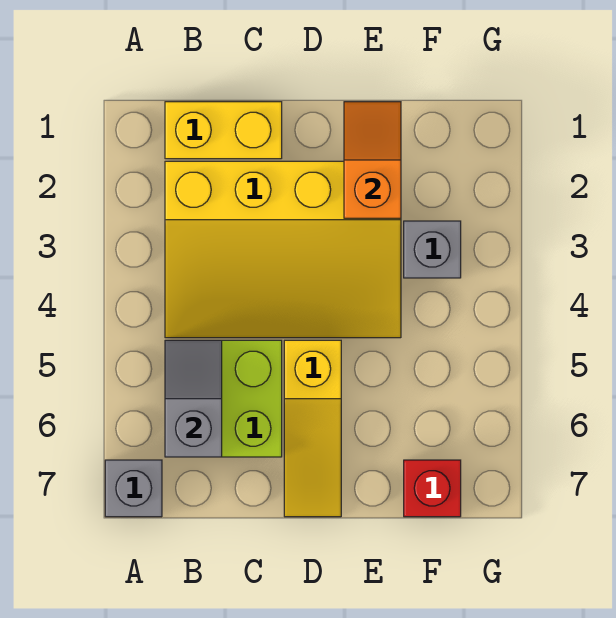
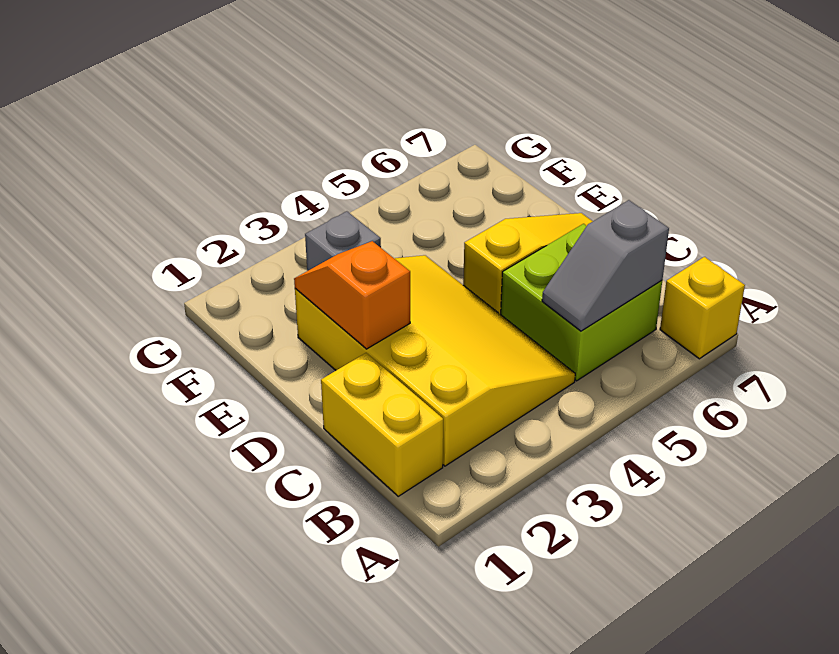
grey brick A7 level 1 -> yellow brick A7 level 1
orange slope E1:E2 level 2 top 2 -> orange slope D2:E2 level 2 top D
red brick F7 level 1 -> none

